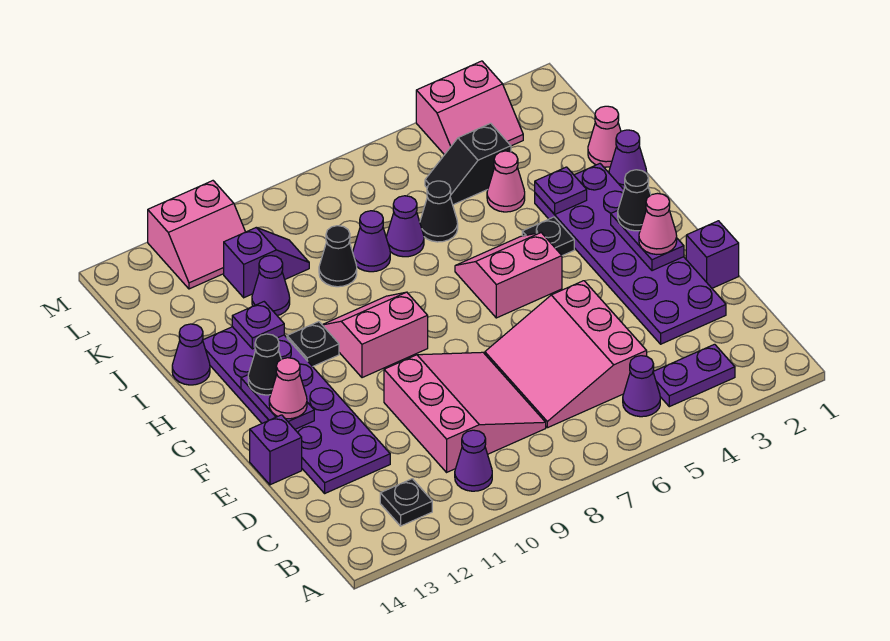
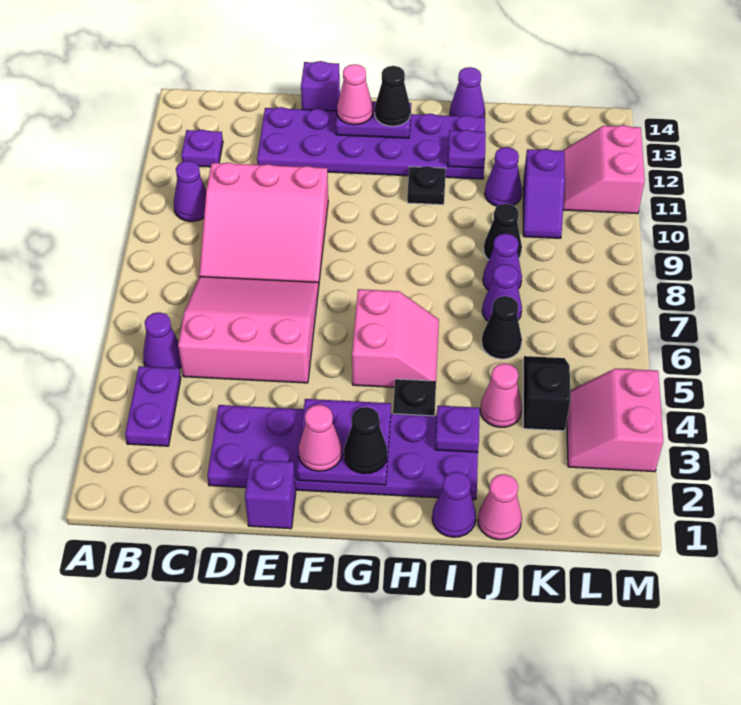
black plate B12 level 1 -> purple plate B12 level 1
purple plate F2:G2 level 2 -> purple plate F2:G3 level 2
pink slope G9:H10 level 1 top G -> none

